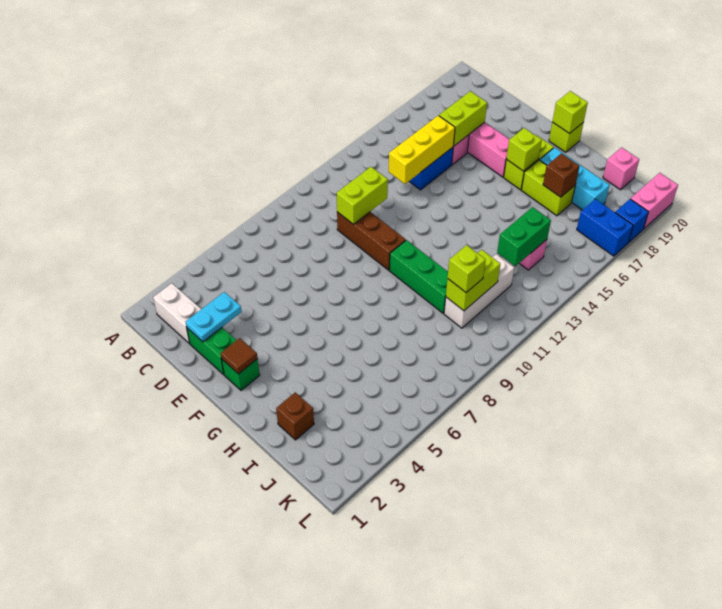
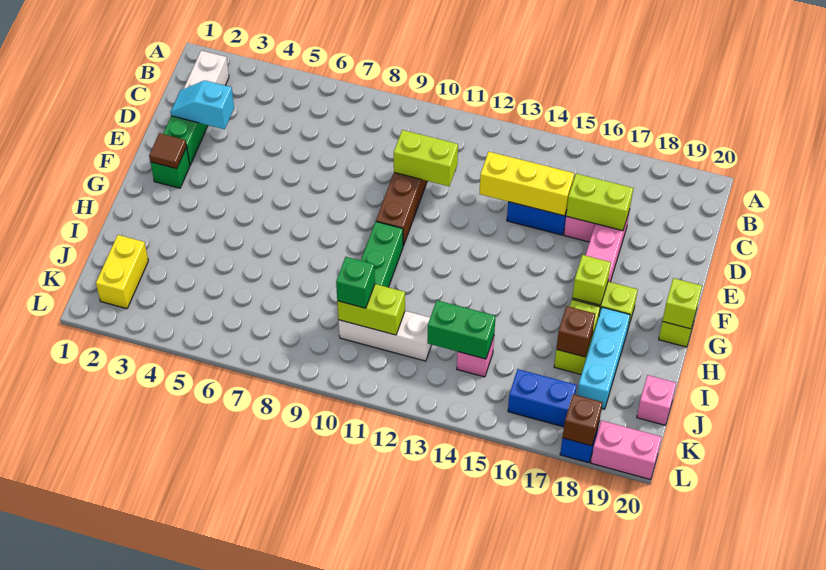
cyan plate D2:D3 level 2 -> cyan slope D2:D3 level 2 top 3
brown brick I2 level 1 -> brown brick L18 level 2
none -> yellow brick J2:K2 level 1
lime brick J10 level 3 -> green brick J10 level 3
blue brick K17:L17 level 1 -> blue brick K16:K17 level 1

